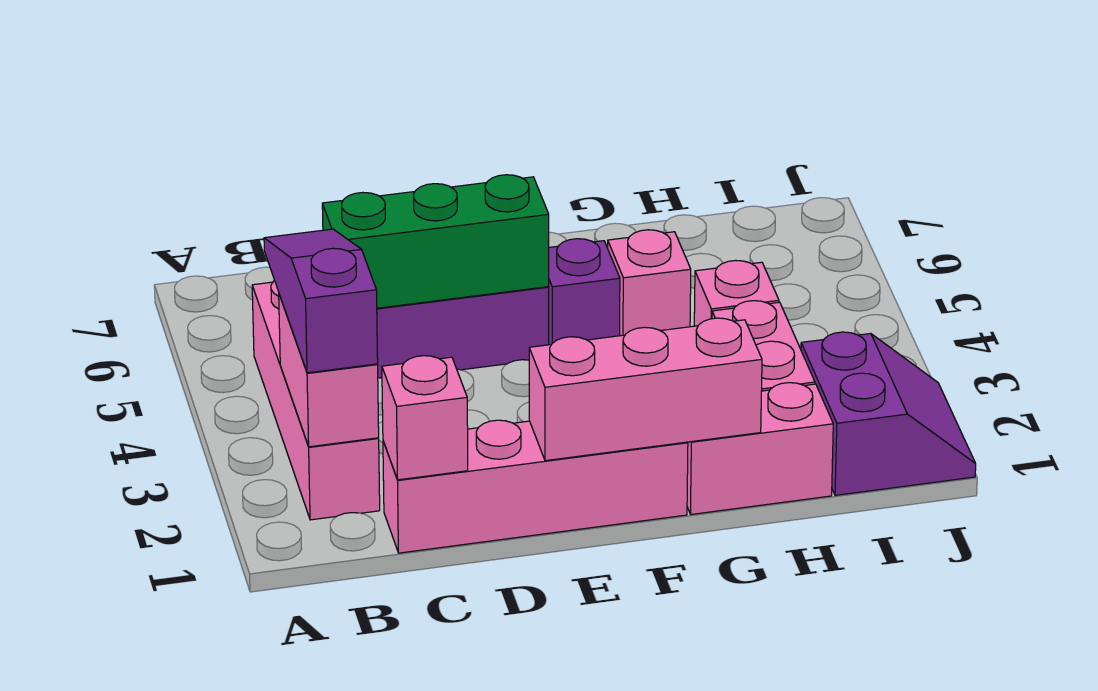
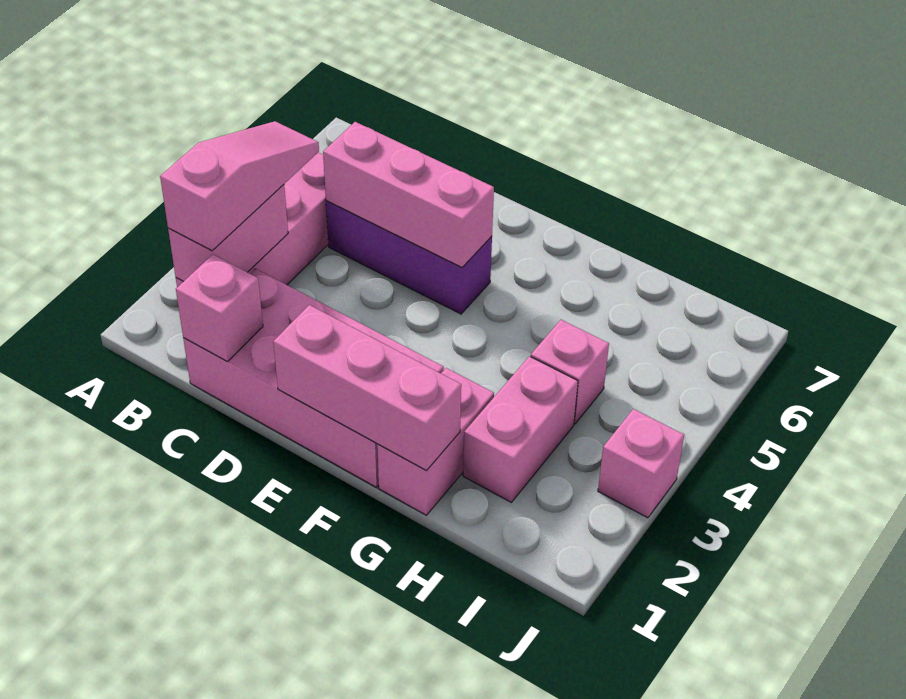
purple slope B2:B4 level 3 top 2 -> pink slope B2:B4 level 3 top 2
pink brick C1:F1 level 1 -> pink brick C1:F2 level 1
green brick C5:E5 level 2 -> pink brick C5:E5 level 2
purple brick F5 level 1 -> none
pink brick G1:H1 level 1 -> pink brick G1:G2 level 1
pink brick G5 level 1 -> pink brick J3 level 1
purple slope I1:J2 level 1 top I -> none

